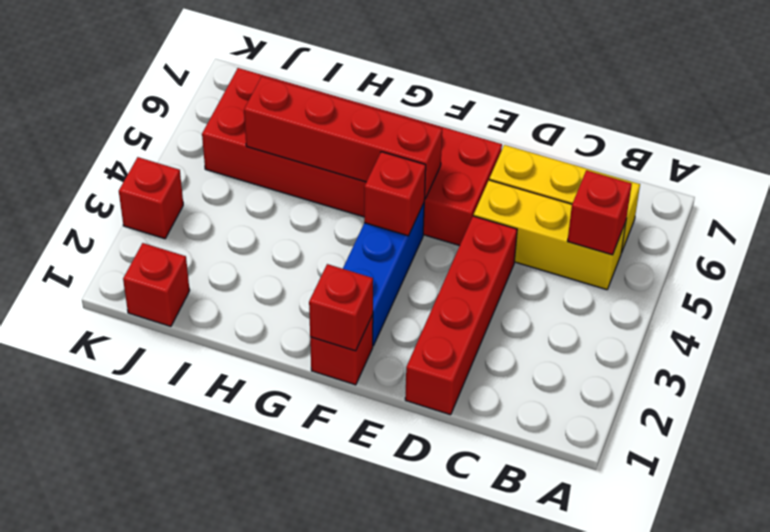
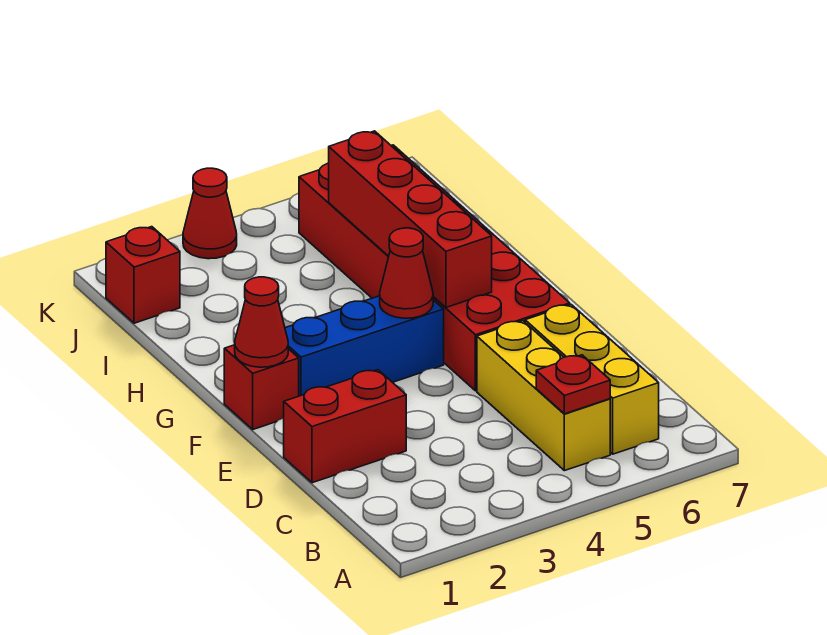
red brick B5 level 2 -> red plate B5 level 2
red brick D1:D4 level 1 -> red brick D1:D2 level 1
red brick F1 level 2 -> red cone F1 level 2
red brick F4 level 2 -> red cone F4 level 2
red brick K3 level 1 -> red cone K3 level 1

